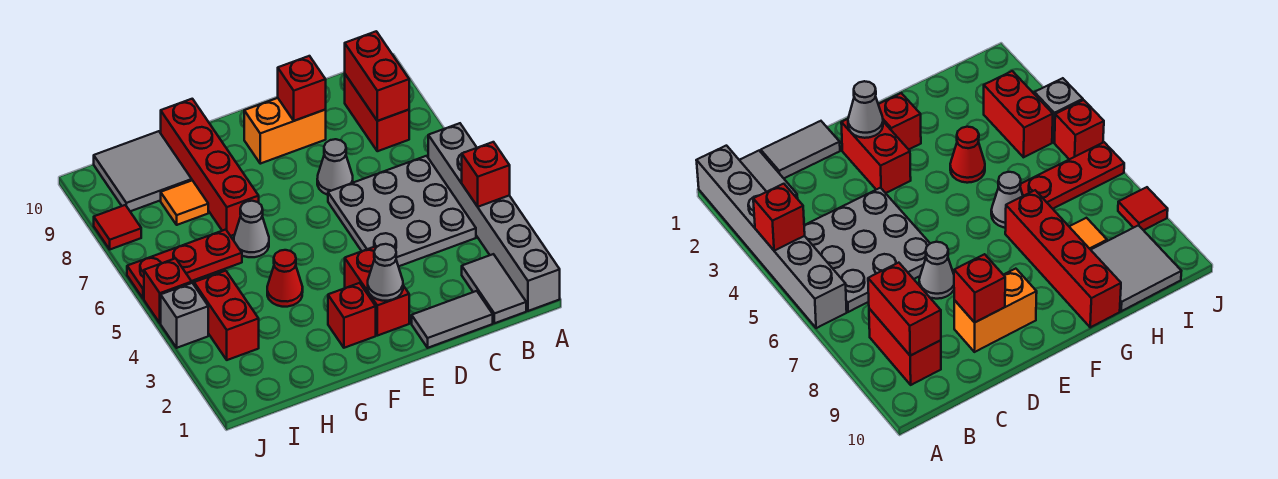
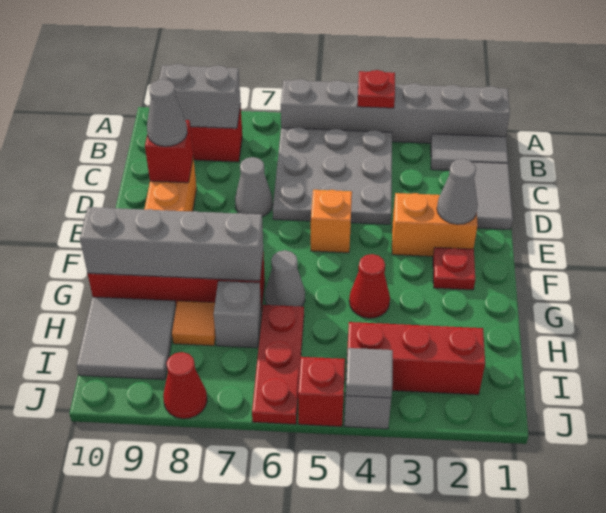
red brick A4 level 2 -> red plate A4 level 2
red brick B8:B9 level 2 -> grey brick B8:B9 level 2
none -> grey cone D9 level 3
red brick E2:E3 level 1 -> orange brick E2:E3 level 1
none -> orange brick E5 level 1
red brick F2 level 1 -> red plate F2 level 1
none -> grey brick G7:G10 level 2
none -> grey brick H7 level 1
red brick I3:I4 level 1 -> red brick I2:I4 level 1
none -> grey tile J4 level 2
red tile J8 level 1 -> red cone J8 level 1

